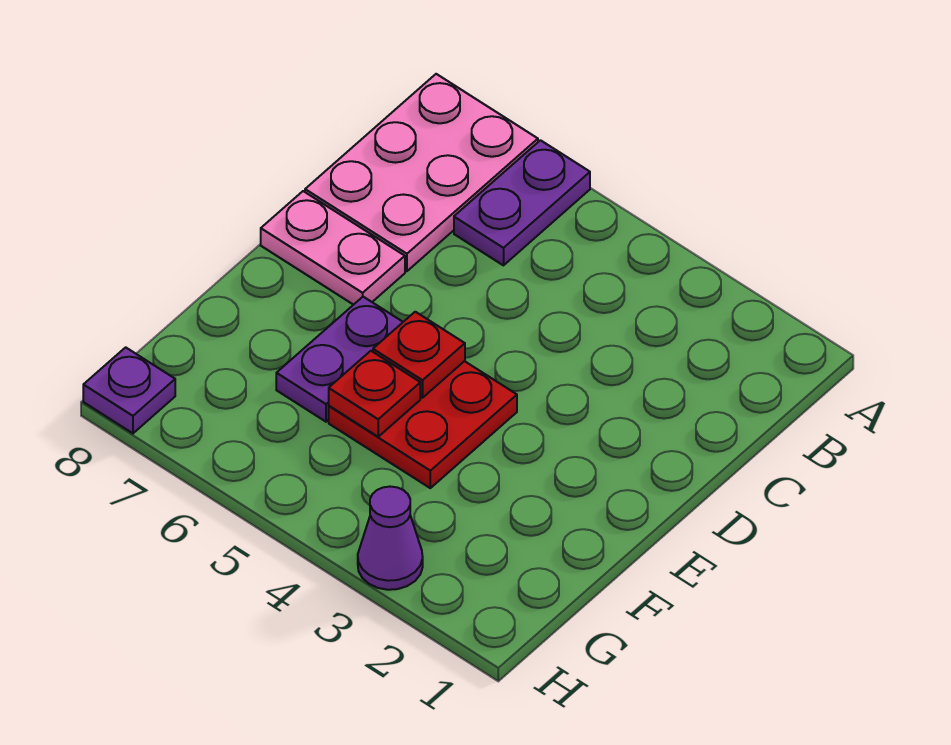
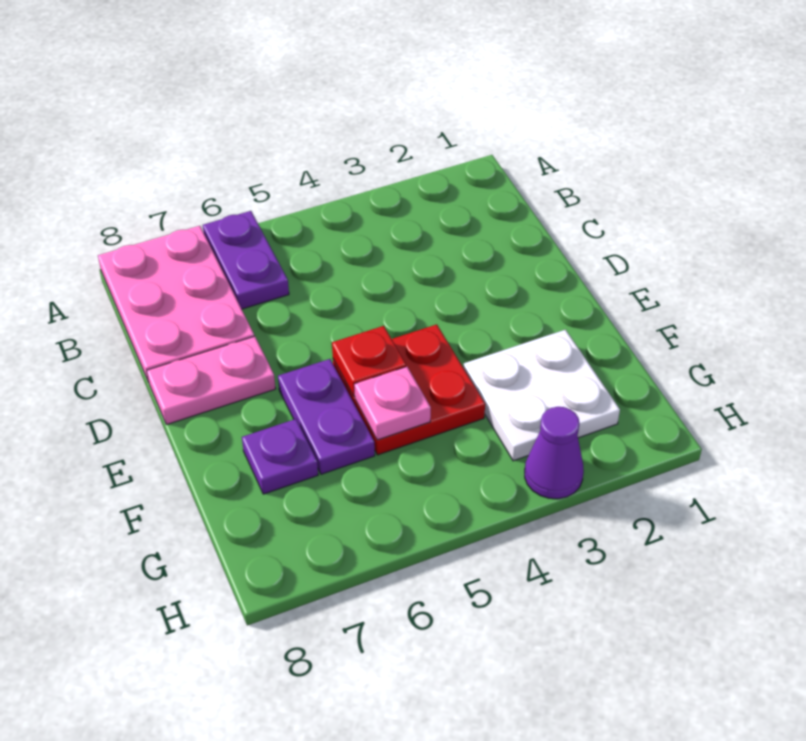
none -> white plate F2:G3 level 1
red plate F5 level 2 -> pink plate F5 level 2
purple plate H8 level 1 -> purple plate F7 level 1

